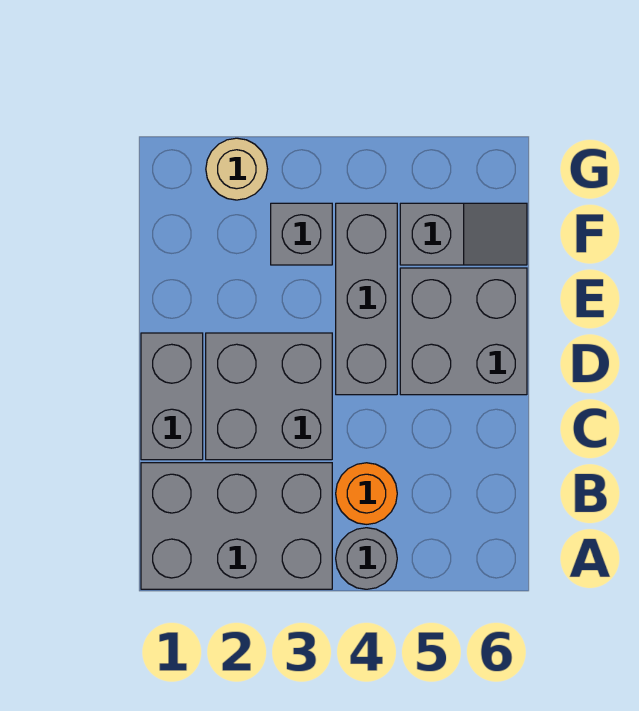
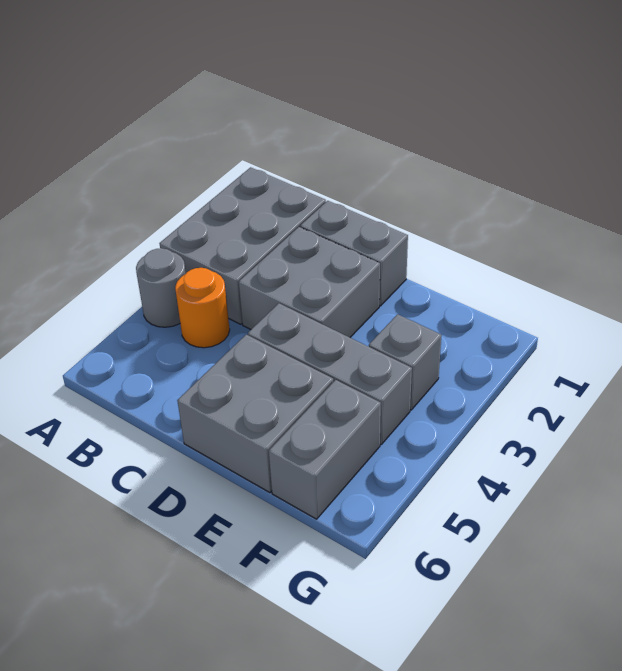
grey slope F5:F6 level 1 top 5 -> grey brick F5:F6 level 1
tan round brick G2 level 1 -> none

